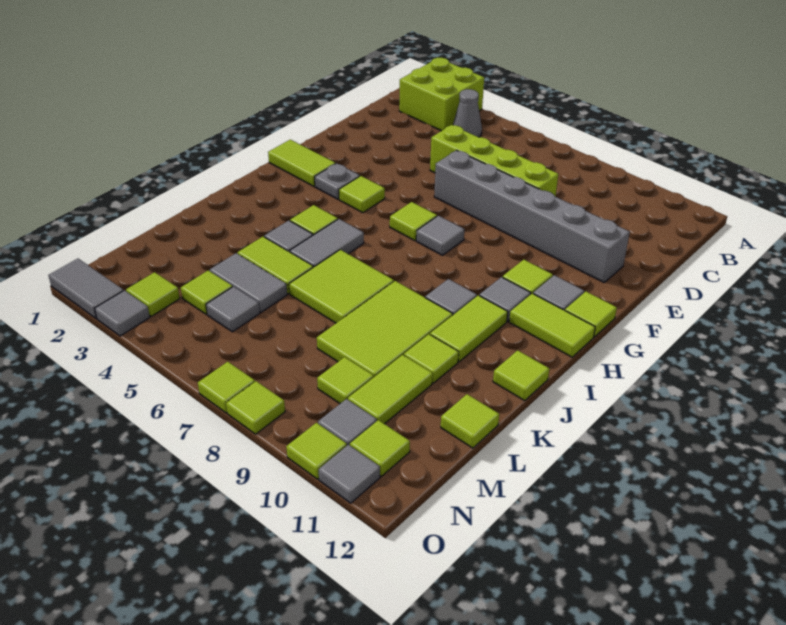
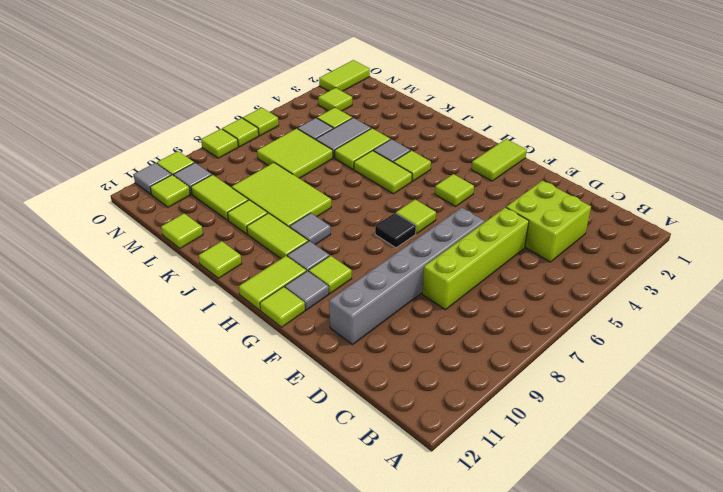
lime brick A2:B3 level 1 -> lime brick C3:D4 level 1
grey cone B4 level 1 -> none
grey plate G3 level 1 -> none
grey tile G7 level 1 -> black tile G7 level 1
grey tile I5:J5 level 1 -> lime tile I5:J5 level 1
lime tile J6:K7 level 1 -> lime tile L6:M7 level 1
lime tile M9 level 1 -> lime tile O6 level 1
grey tile O1:O2 level 1 -> lime tile O1:O2 level 1
grey tile O3 level 1 -> none

